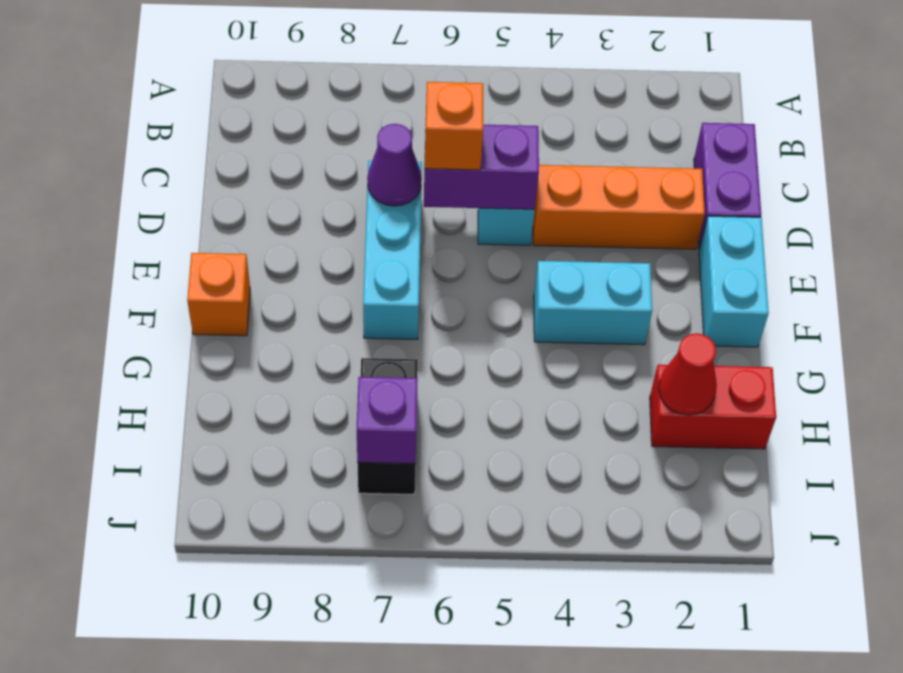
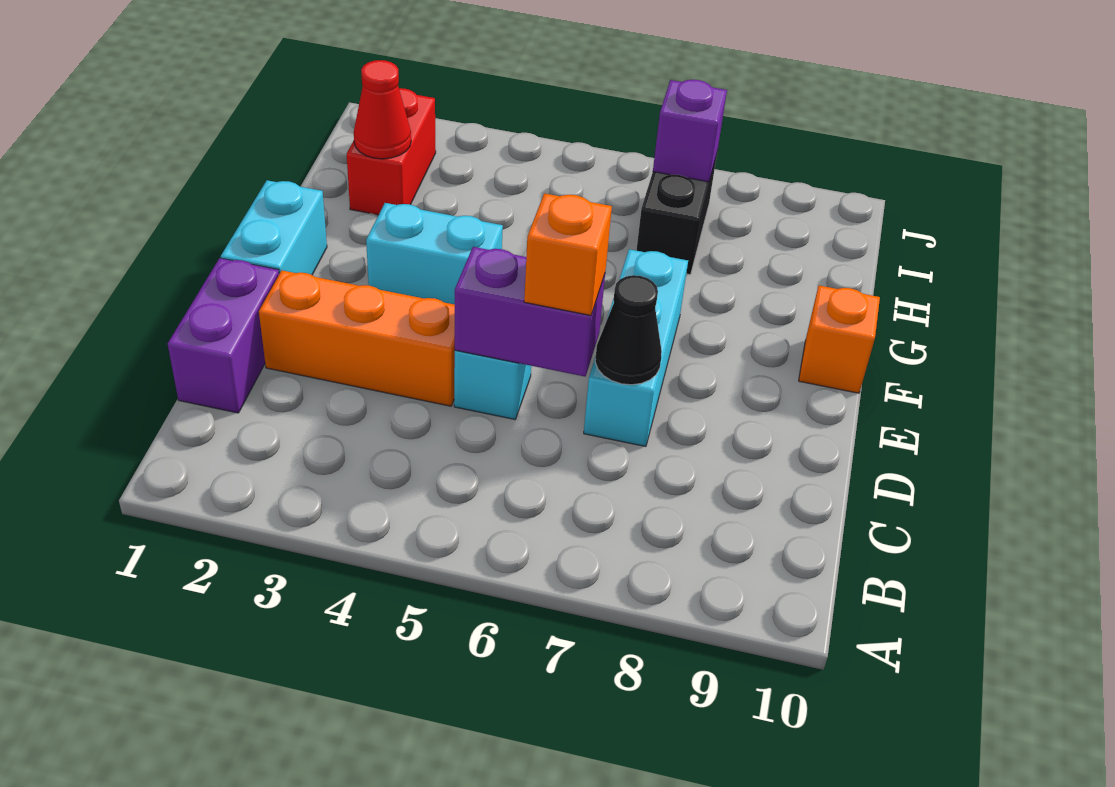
purple cone D7 level 2 -> black cone D7 level 2
red brick H1:H2 level 1 -> red brick H2:I2 level 1

